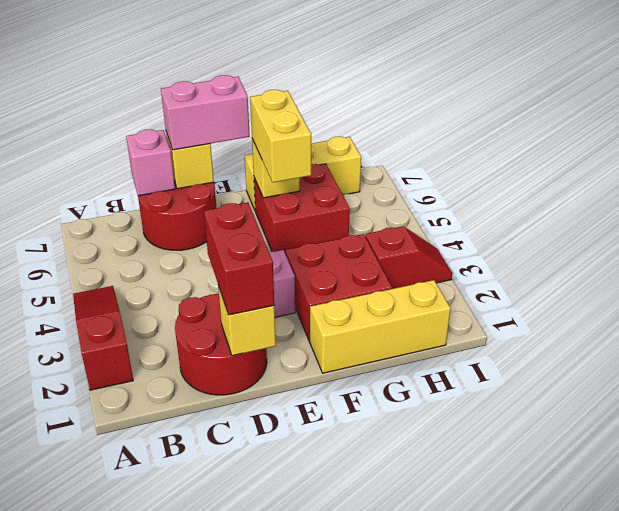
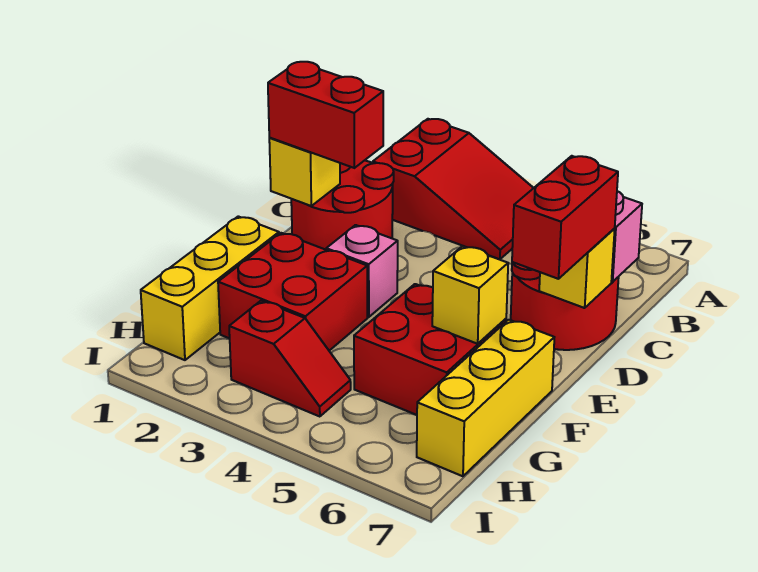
red slope A2:A4 level 1 top 2 -> red slope A2:B4 level 1 top 2
pink brick D7:E7 level 3 -> red brick D7:E7 level 3
yellow brick F5:F6 level 3 -> none
red slope H3:I3 level 1 top H -> red slope H3:H4 level 1 top 3

